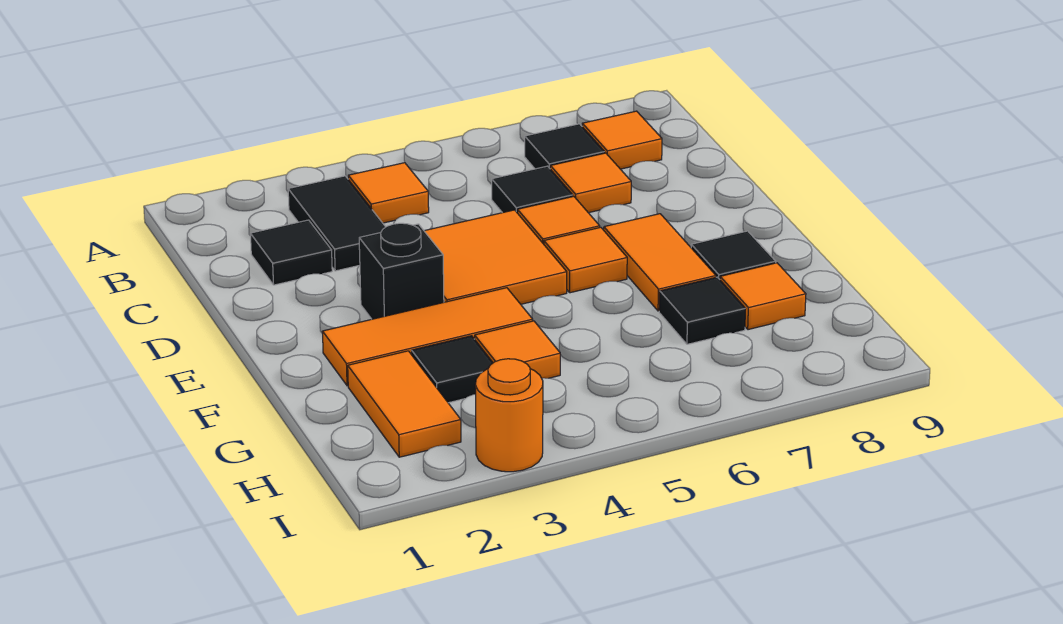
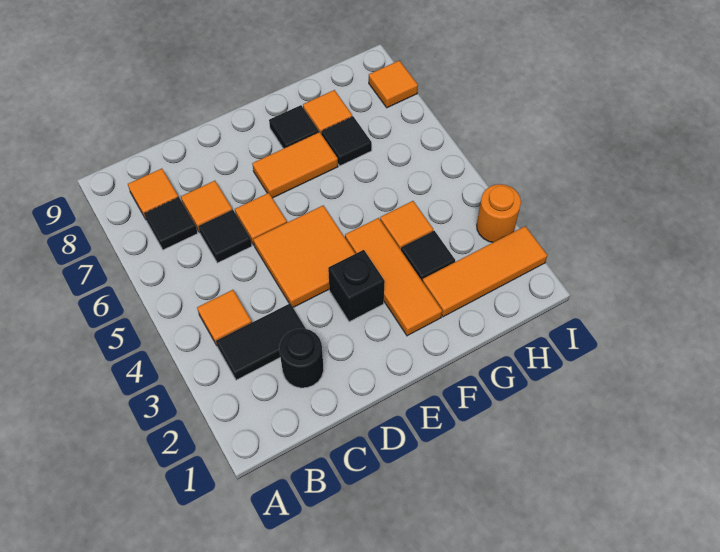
black tile C2 level 1 -> black round brick C2 level 1
orange tile E6 level 1 -> orange tile I8 level 1
orange tile G2:H2 level 1 -> orange tile G2:I2 level 1

